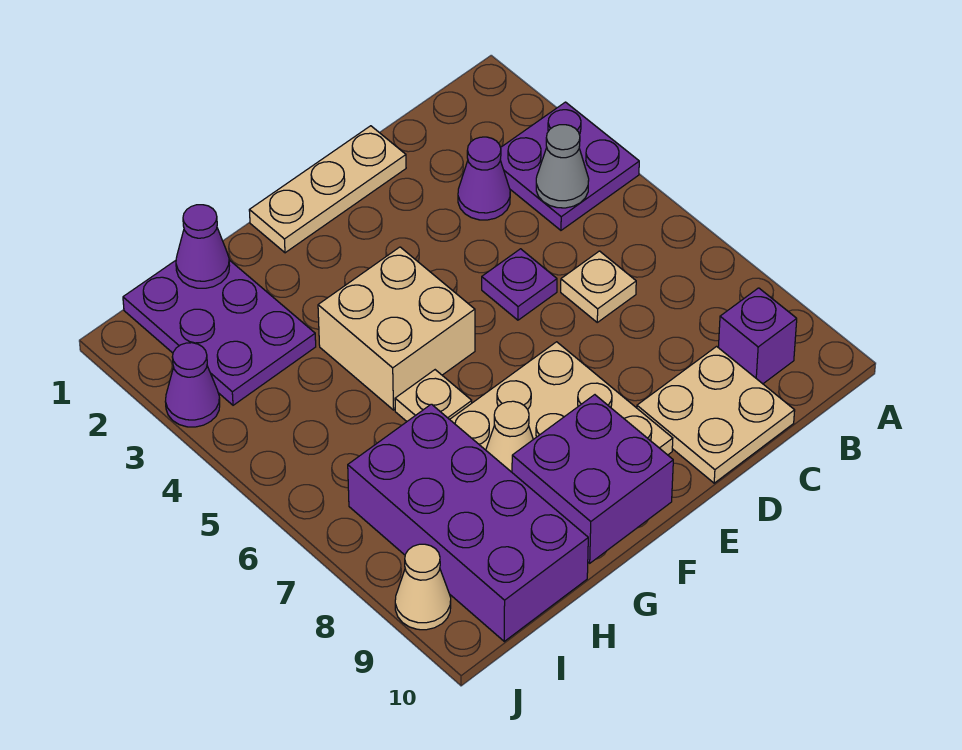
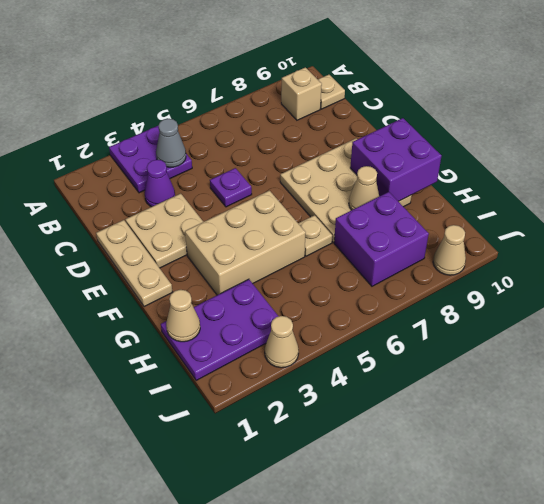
purple brick B9 level 1 -> tan brick B9 level 1
tan plate C6 level 1 -> tan plate B10 level 1
tan plate C9:D10 level 1 -> tan plate D2:E3 level 1
tan brick F4:G5 level 1 -> tan brick F3:G5 level 1
purple cone H1 level 2 -> tan cone H1 level 2
purple brick H7:I10 level 1 -> purple brick H7:I8 level 1
purple cone J3 level 1 -> tan cone J3 level 1

